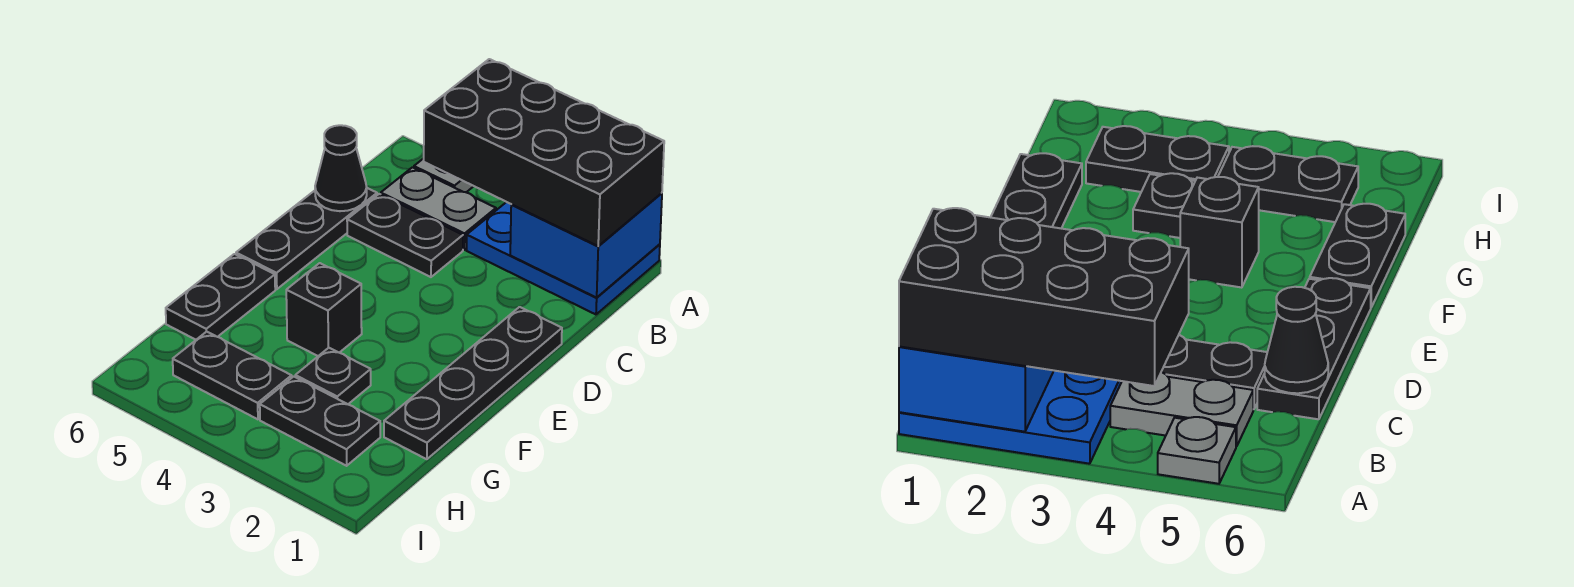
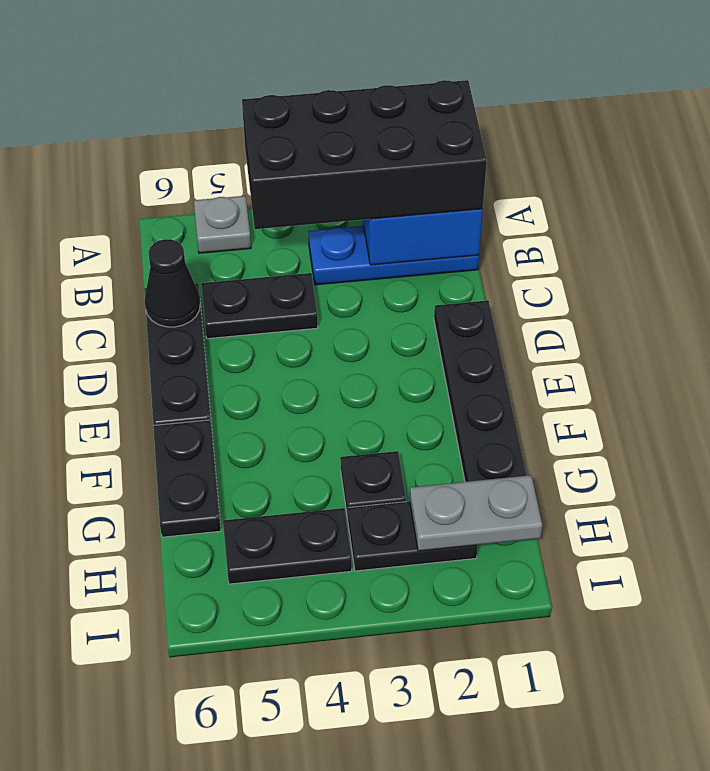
blue plate A1:B3 level 1 -> blue plate B1:B3 level 1
grey plate B4:B5 level 1 -> grey plate H1:H2 level 2
black brick F4 level 1 -> none

